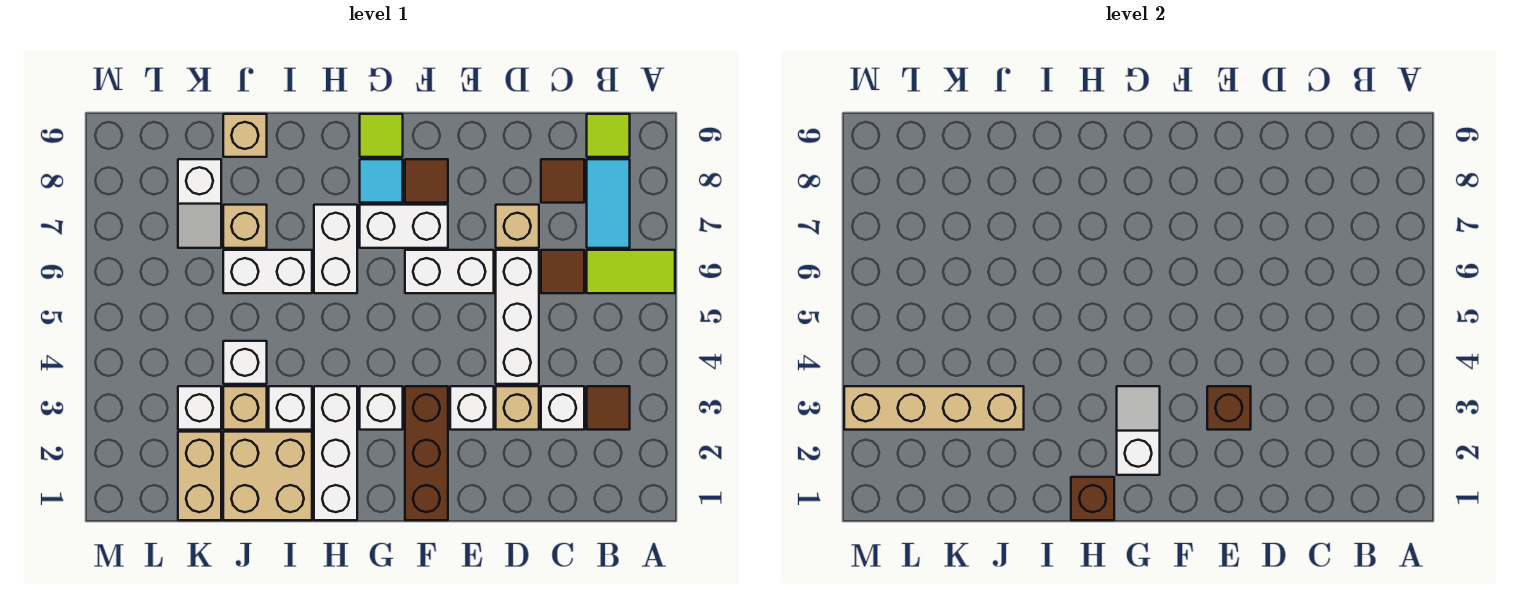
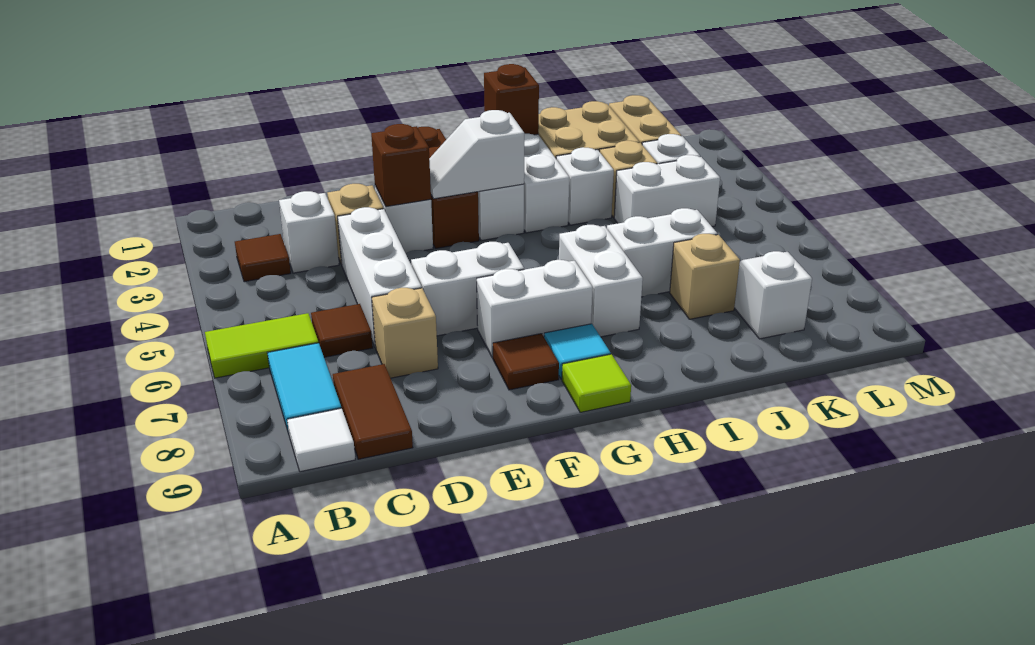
lime tile B9 level 1 -> white tile B9 level 1
brown tile C8 level 1 -> brown tile C8:C9 level 1
white slope G2:G3 level 2 top 2 -> white slope F3:G3 level 2 top G
tan brick J3:M3 level 2 -> none
white brick J4 level 1 -> white brick J4:K4 level 1
tan brick J9 level 1 -> none

